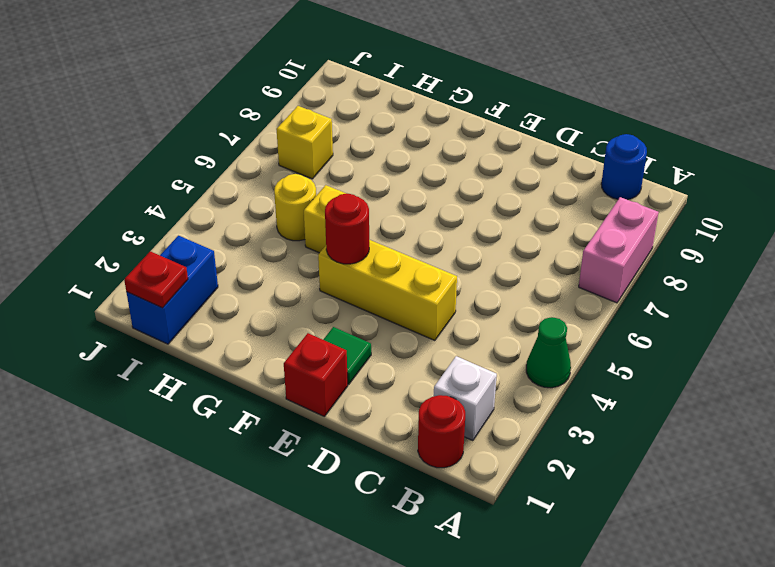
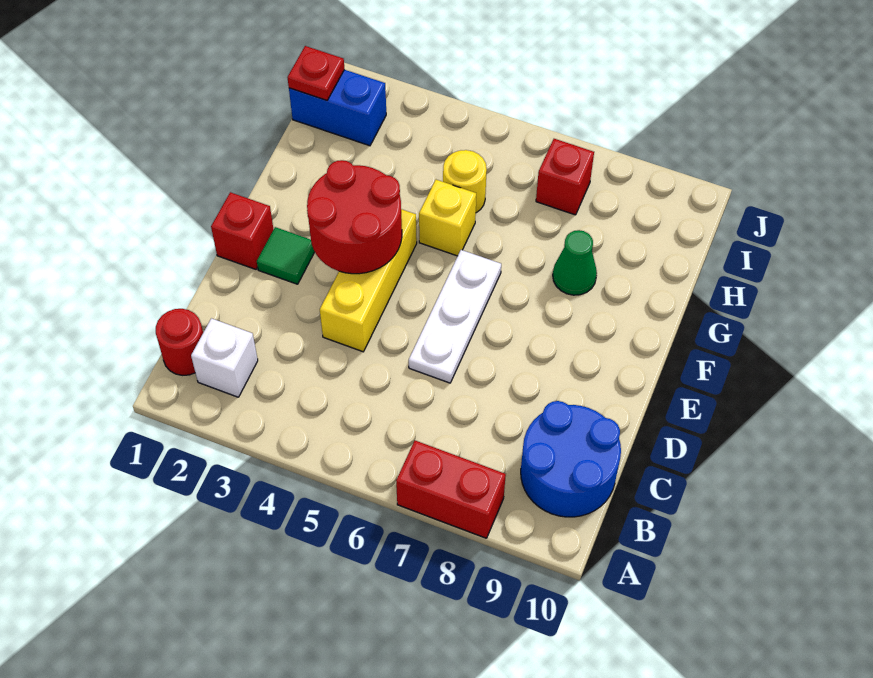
green cone A4 level 1 -> green cone G8 level 1
pink brick A7:A8 level 1 -> red brick A7:A8 level 1
blue round brick B10 level 1 -> blue round brick B9:C10 level 1
none -> white plate D6:F6 level 1
red round brick F4 level 2 -> red round brick E3:F4 level 2
yellow brick I7 level 1 -> red brick I7 level 1

